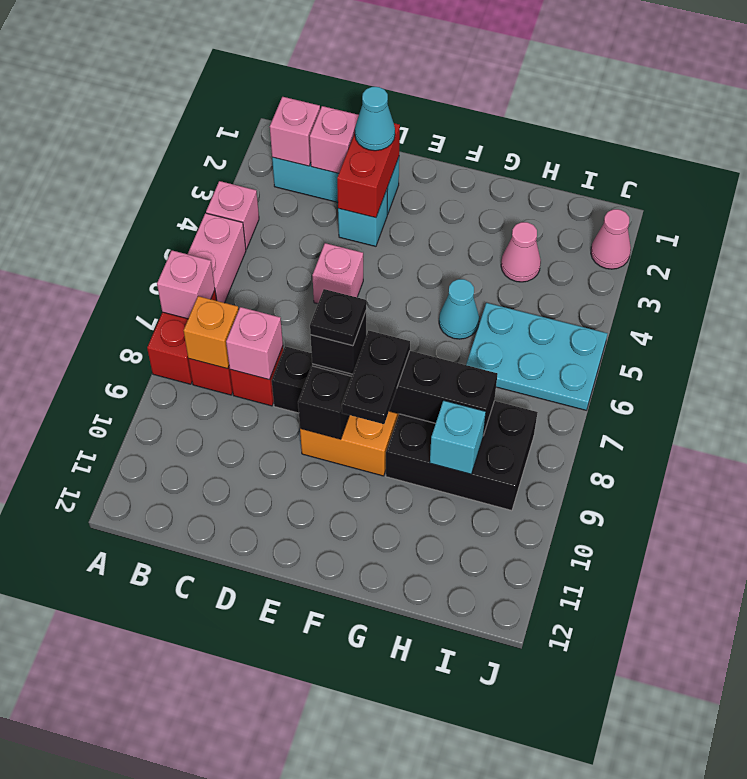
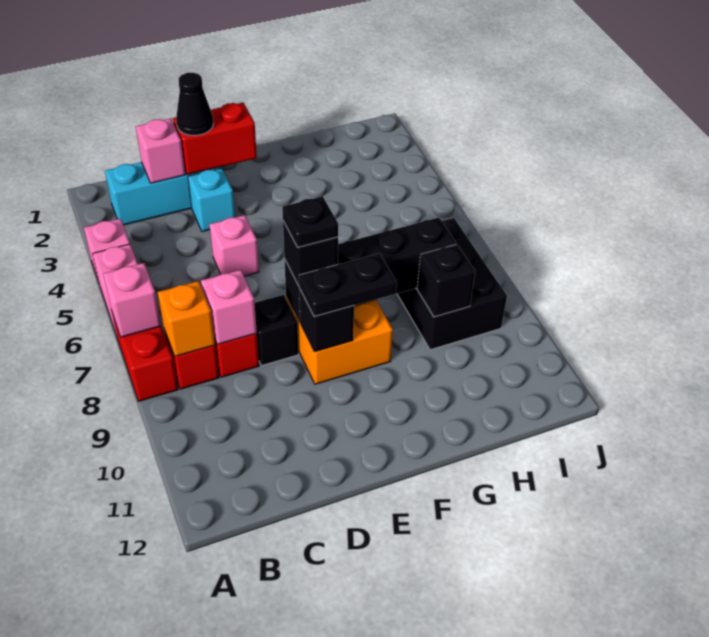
pink brick B2 level 2 -> none
red brick D2:D3 level 2 -> red brick D2:E2 level 2
cyan cone D2 level 3 -> black cone D2 level 3
black plate F8:F9 level 3 -> black plate E9:F9 level 3
cyan cone G5 level 1 -> none
black brick G8:I9 level 1 -> black brick H7:I9 level 1
pink cone H3 level 1 -> none
cyan plate H5:J6 level 1 -> none
cyan brick H9 level 2 -> black brick H9 level 2
pink cone J2 level 1 -> none

